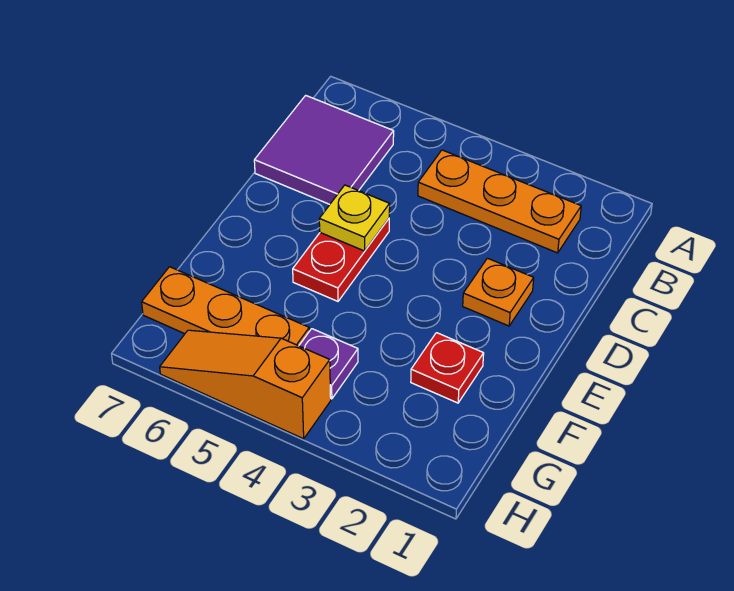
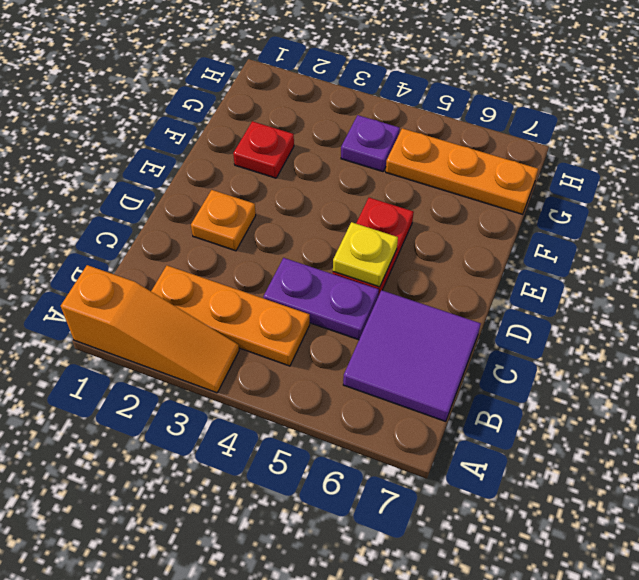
none -> purple plate C4:C5 level 1
orange slope H4:H6 level 1 top 4 -> orange slope A1:A3 level 1 top 1

